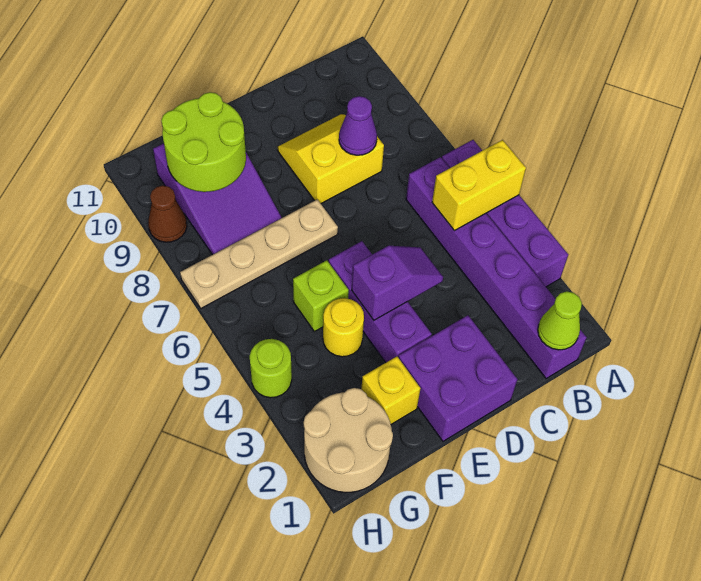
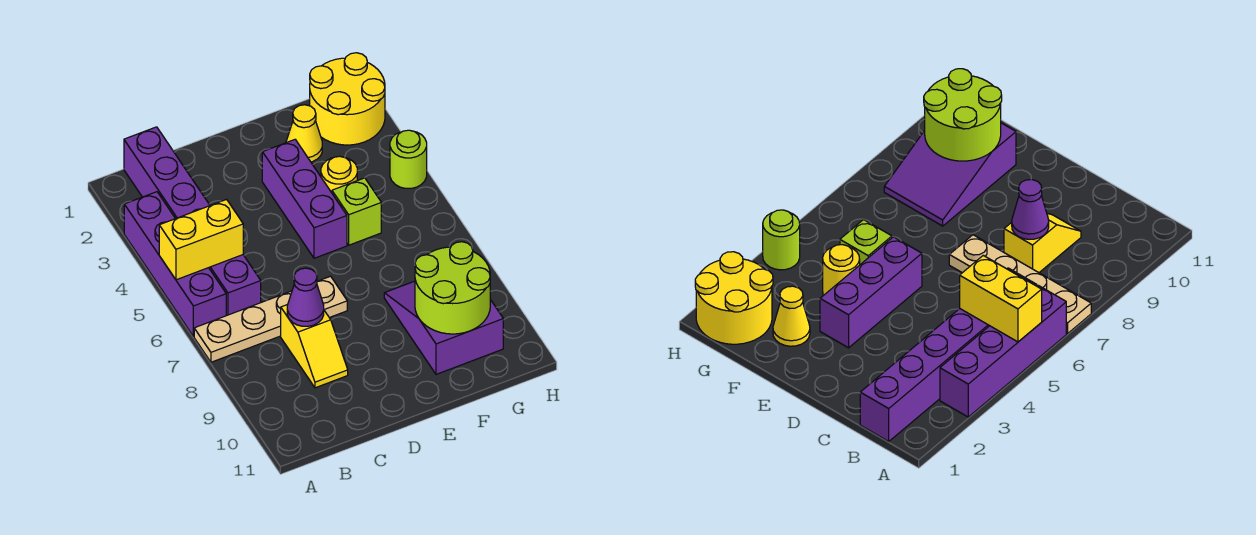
lime cone B1 level 2 -> none
yellow slope C8:D9 level 1 top 8 -> yellow slope C8:C9 level 1 top 8
purple brick D1:E2 level 1 -> none
purple slope D4:E4 level 2 top E -> none
tan plate E7:H7 level 1 -> tan plate A7:D7 level 1
yellow brick F2 level 1 -> yellow cone F2 level 1
tan round brick G1:H2 level 1 -> yellow round brick G1:H2 level 1
brown cone H9 level 1 -> none

